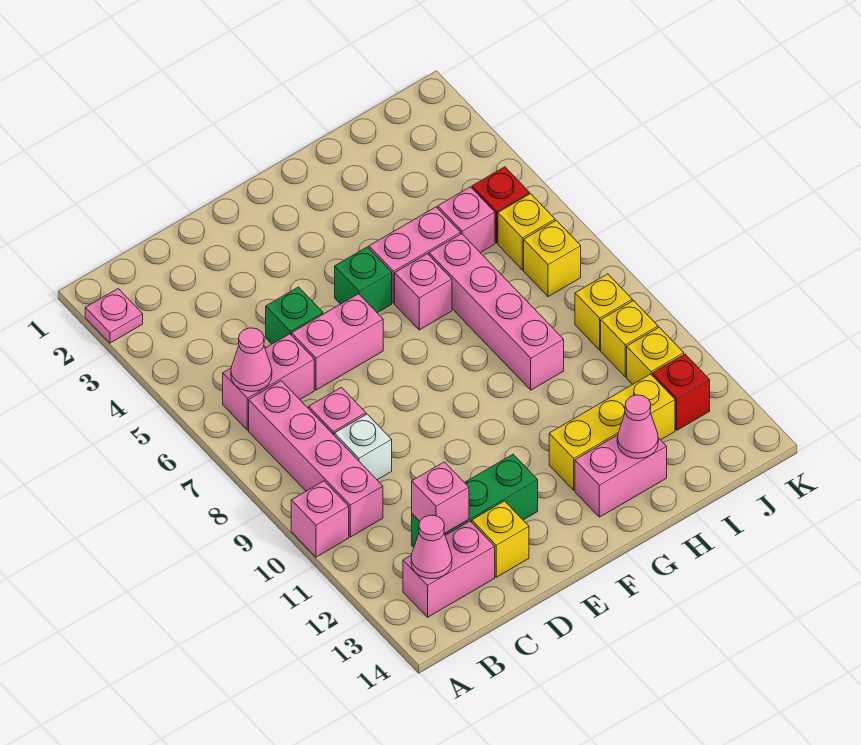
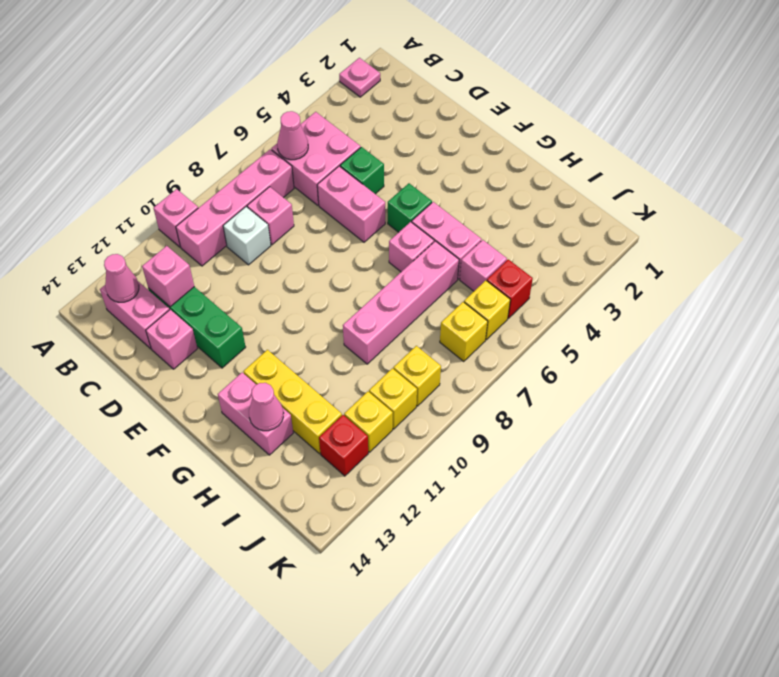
pink brick B6:C6 level 1 -> pink brick B5:C6 level 1
yellow brick D13 level 1 -> pink brick D13 level 1

